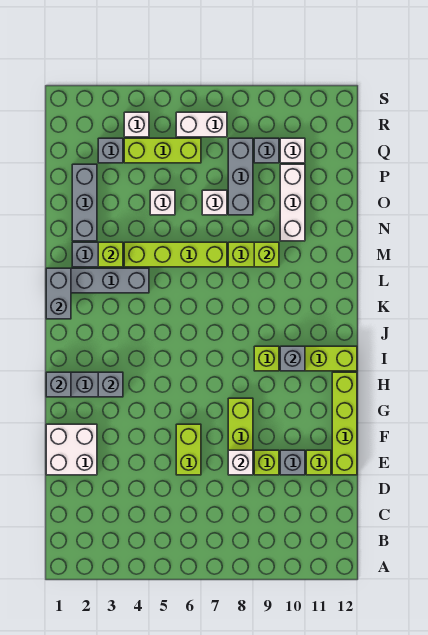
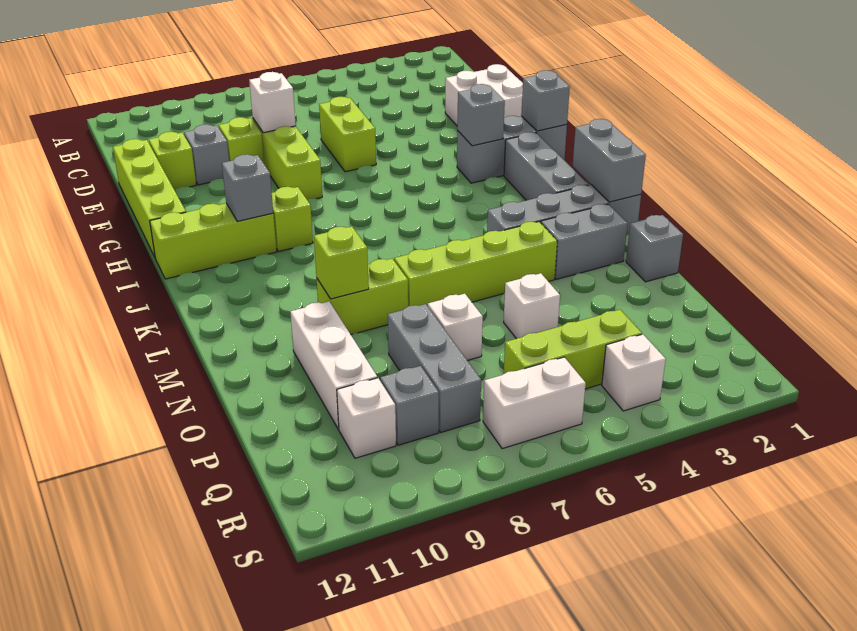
lime brick M3 level 2 -> none
grey brick N2:P2 level 1 -> grey brick I2:K2 level 1
grey brick Q3 level 1 -> grey brick N1 level 1

